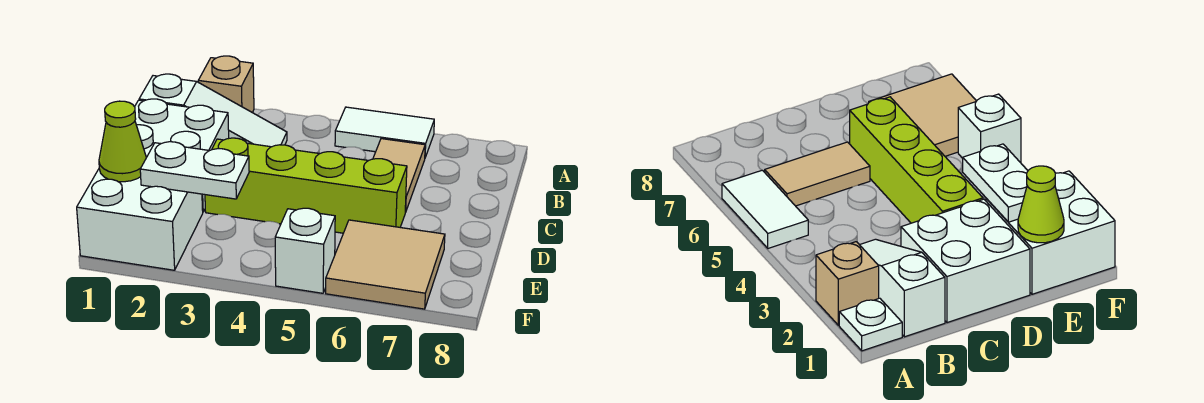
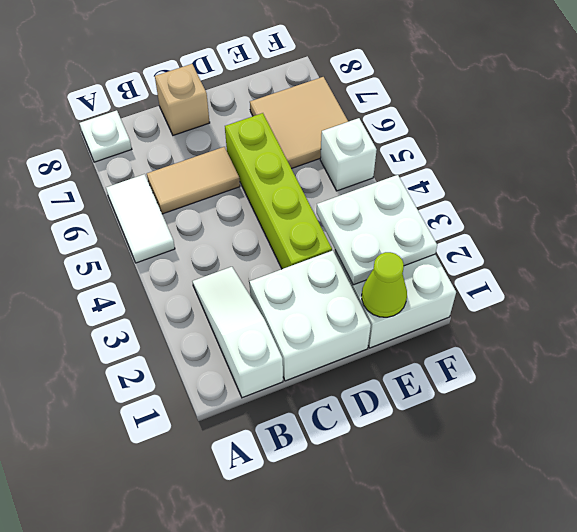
white plate A1 level 1 -> white plate A8 level 1
tan brick A2 level 1 -> tan brick C8 level 1
white plate E2:E3 level 2 -> white plate E2:F3 level 2

